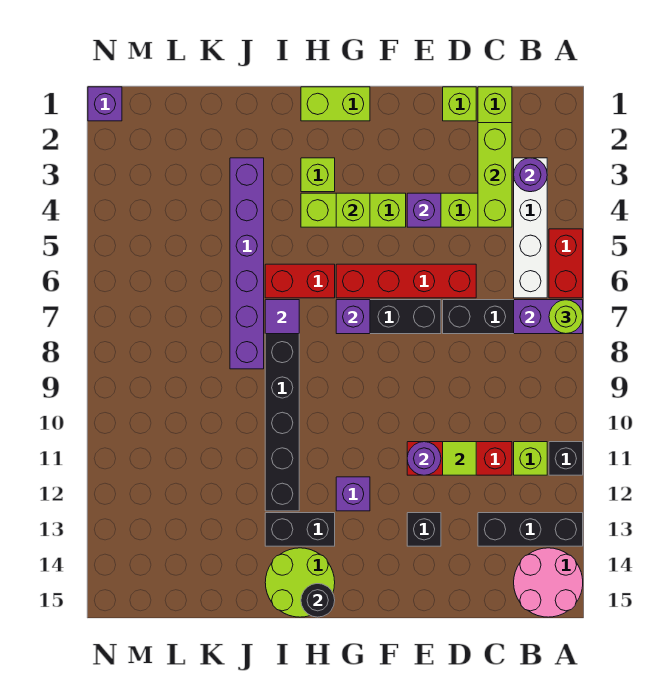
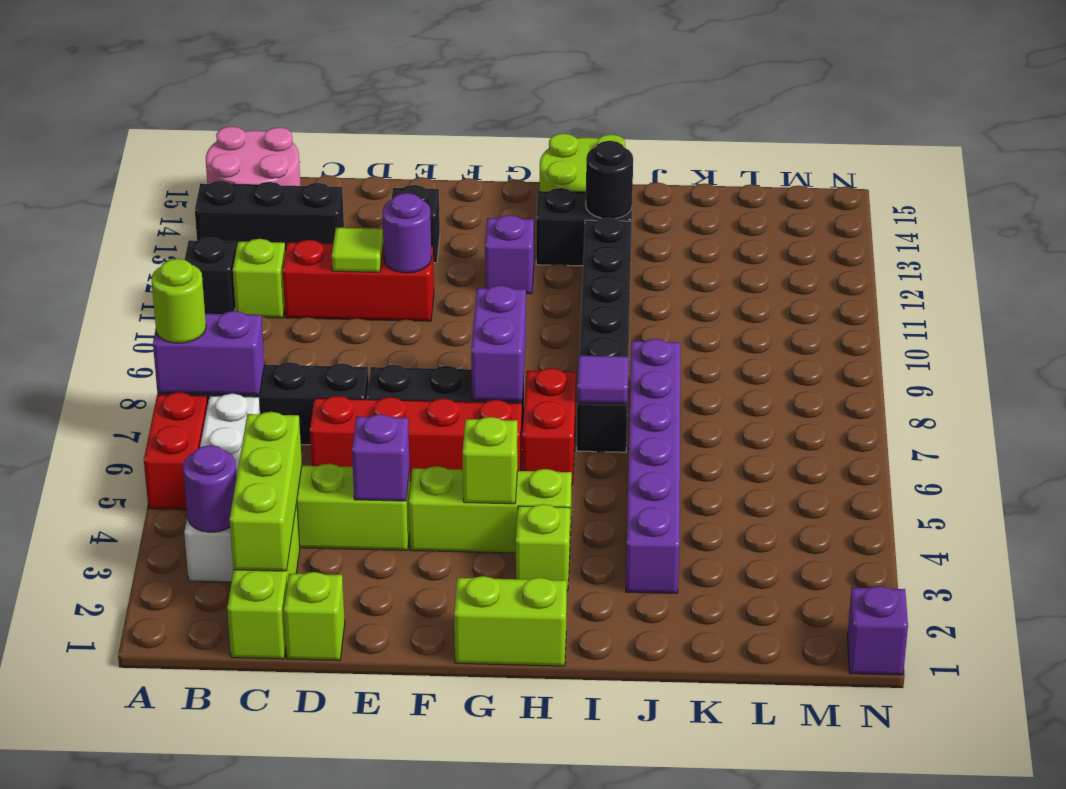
purple brick G7 level 2 -> purple brick G7:G8 level 2
red brick H6:I6 level 1 -> red brick H6:H7 level 1
black round brick H15 level 2 -> black round brick I13 level 2

